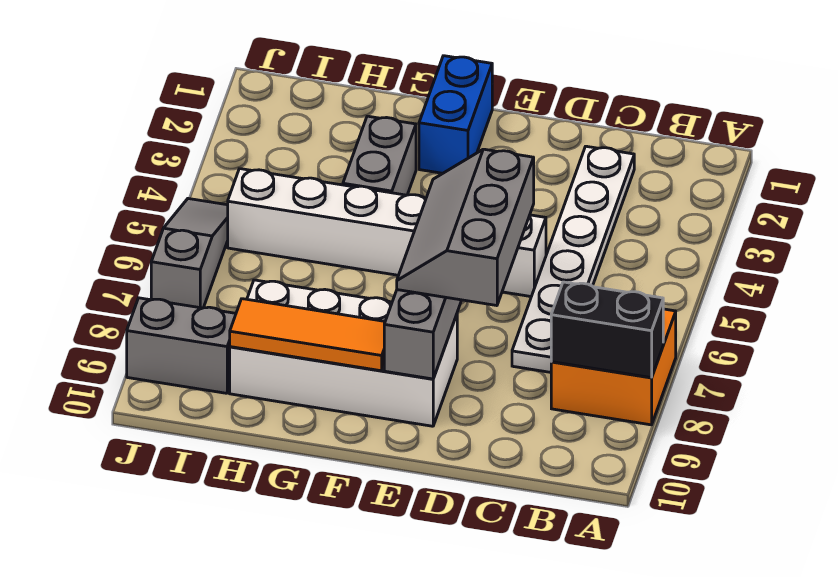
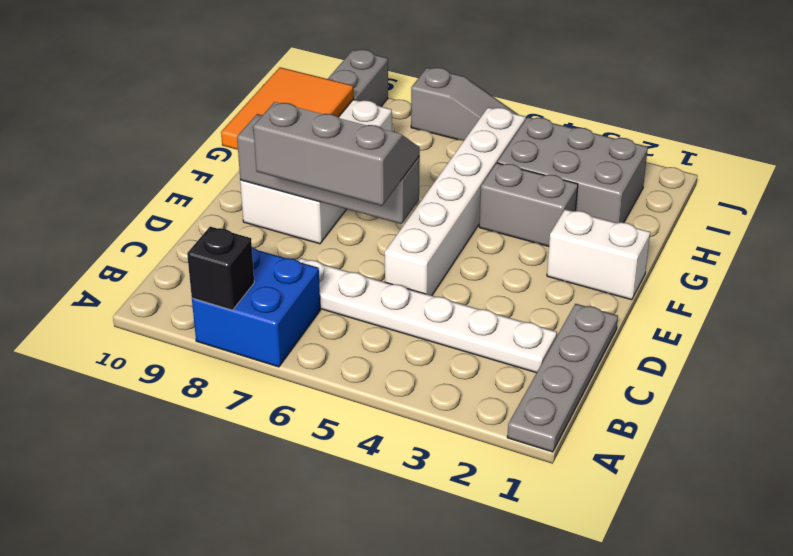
none -> grey plate A1:D1 level 1
orange brick A7:B8 level 1 -> blue brick A7:B8 level 1
black brick A8:B8 level 2 -> black brick A8 level 2
blue brick F1:F2 level 1 -> white brick F1:F2 level 1
orange tile F9:H9 level 2 -> orange tile F9:H10 level 2
none -> grey brick H2:I4 level 1

